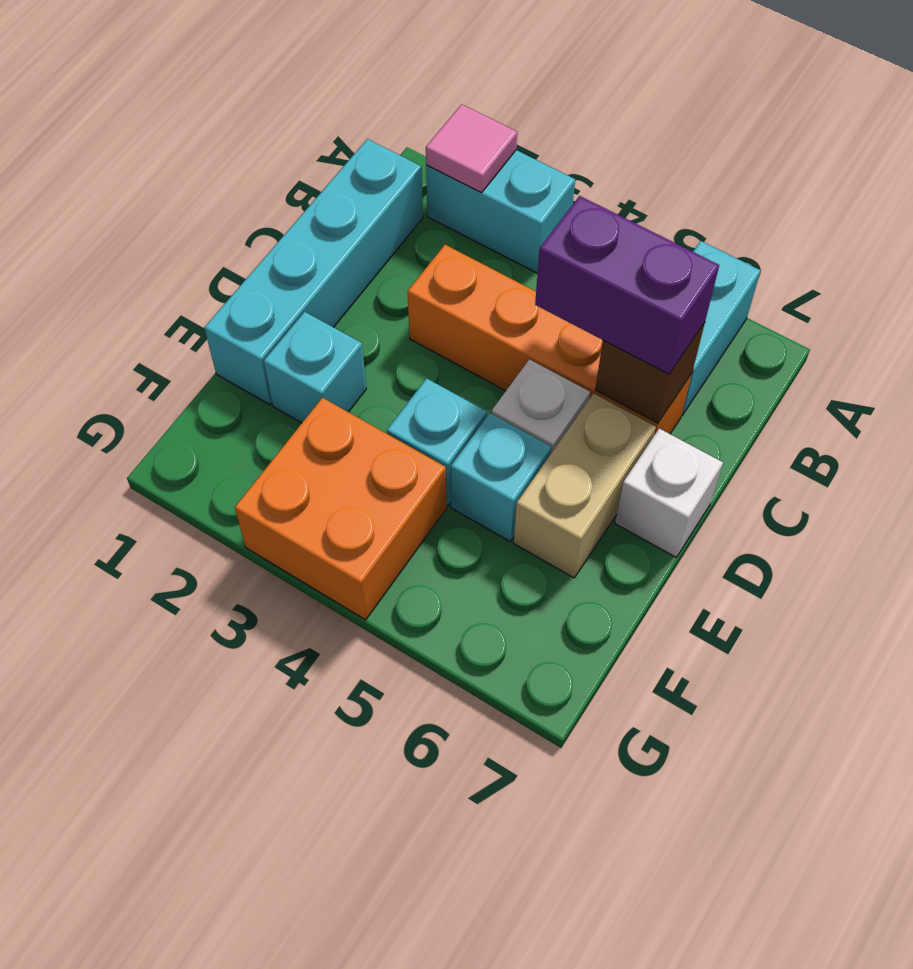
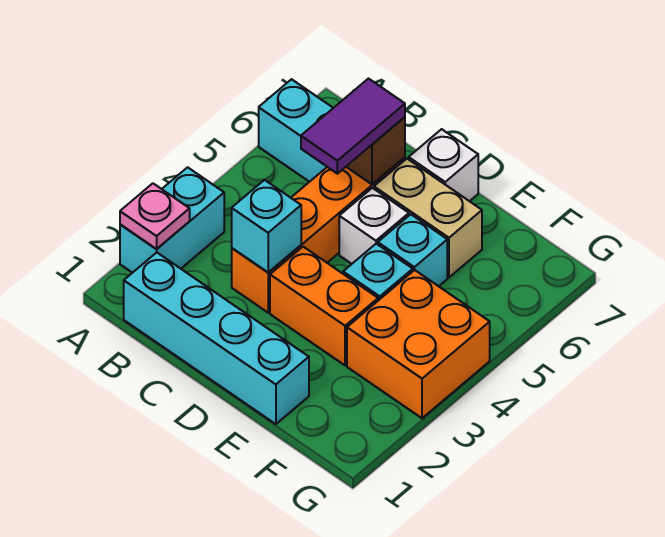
pink tile A2 level 2 -> pink plate A2 level 2
purple brick C5:C6 level 3 -> purple tile C5:C6 level 3
none -> orange brick D3:E3 level 1
cyan brick E2 level 1 -> cyan brick C3 level 2

